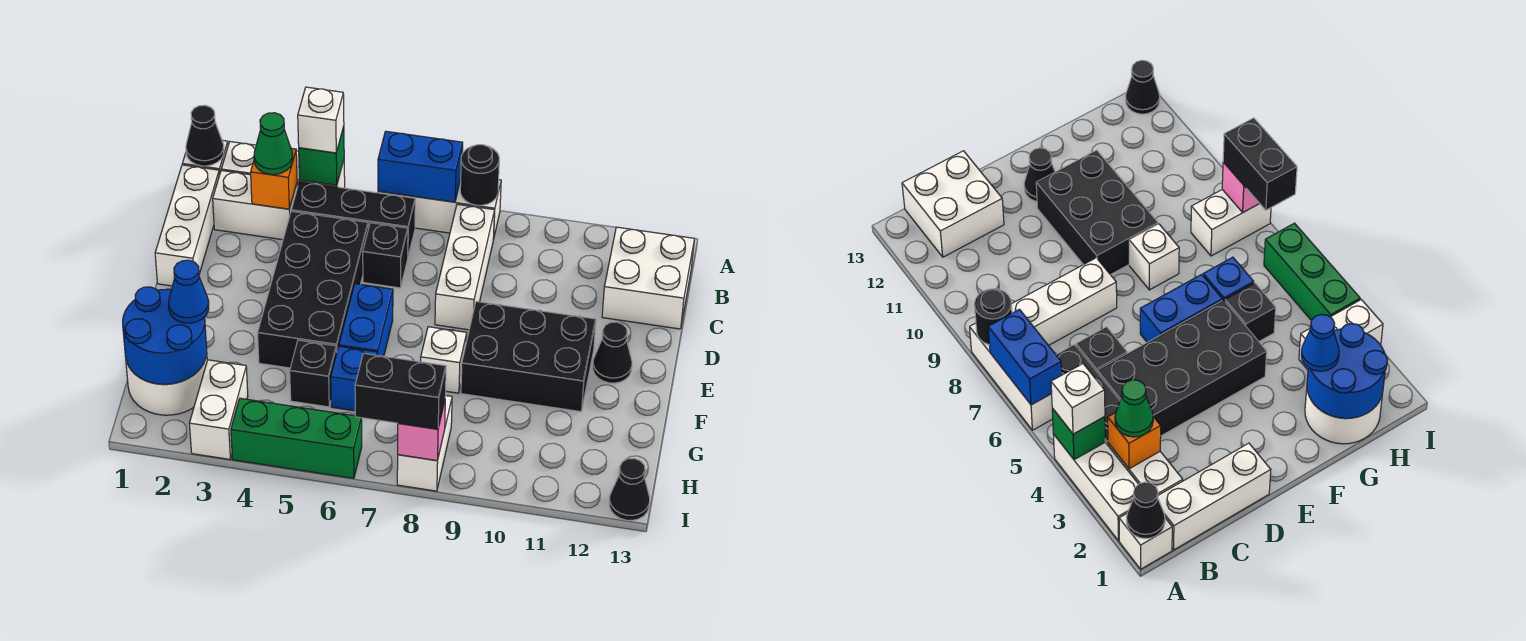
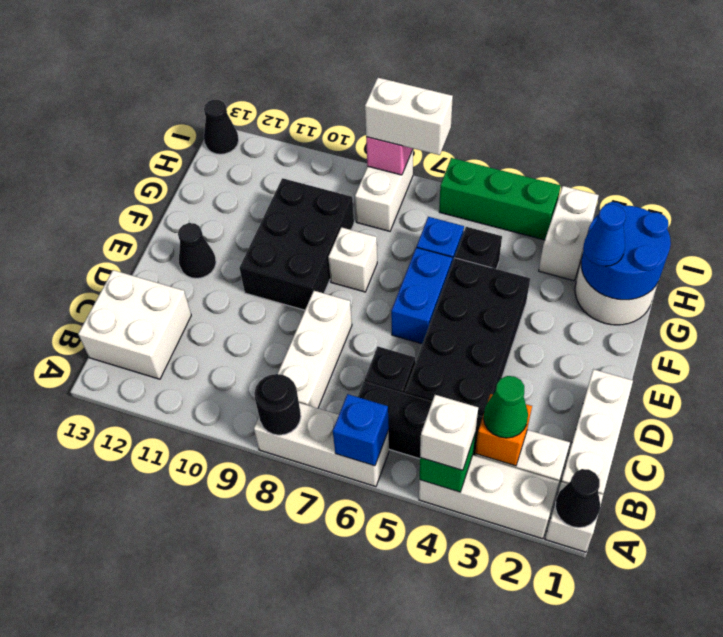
blue brick A6:A7 level 2 -> blue brick A6 level 2
black brick E9:F11 level 1 -> black brick E9:G10 level 1
black brick I7:I8 level 3 -> white brick I7:I8 level 3

